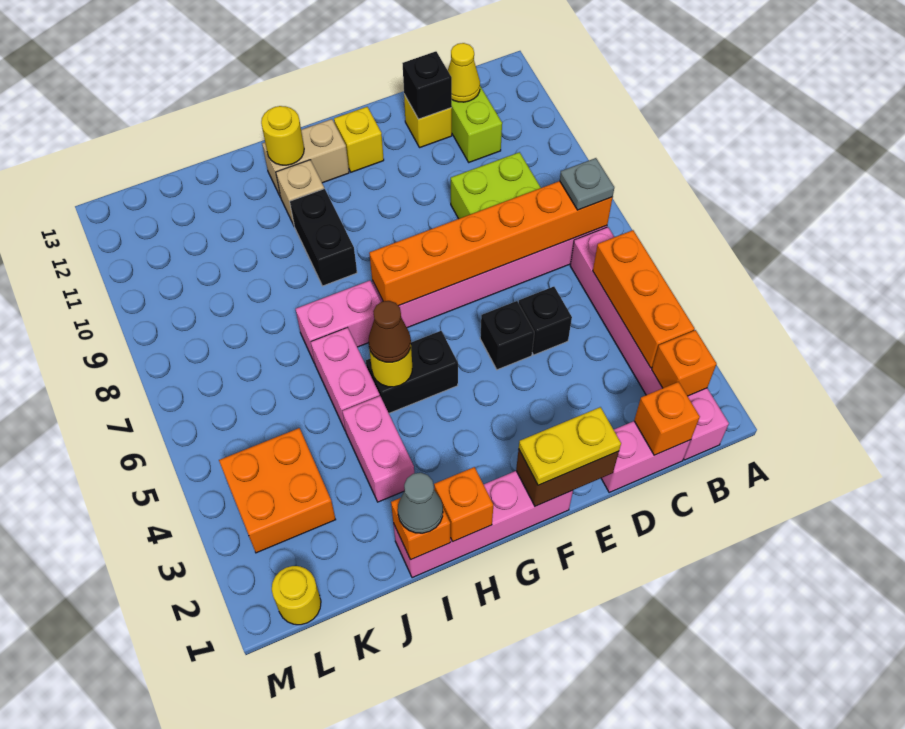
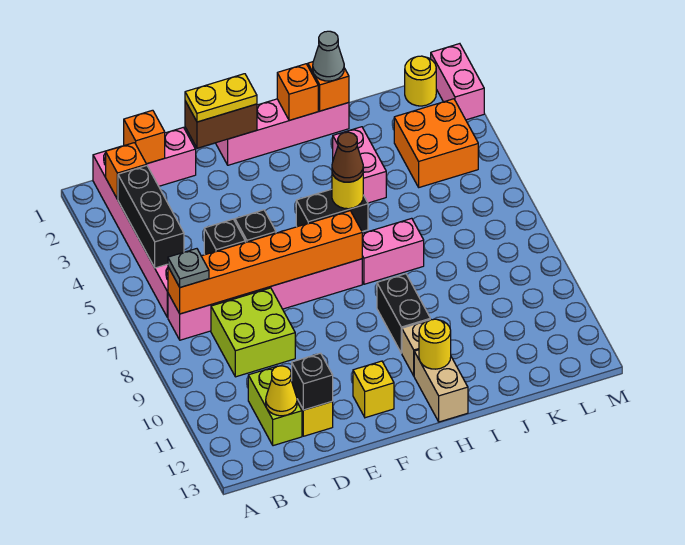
orange brick B3:B5 level 2 -> black brick B3:B5 level 2
tan brick G12:H12 level 1 -> tan brick H12:H13 level 1
pink brick I5:I6 level 1 -> pink brick M1:M2 level 1

